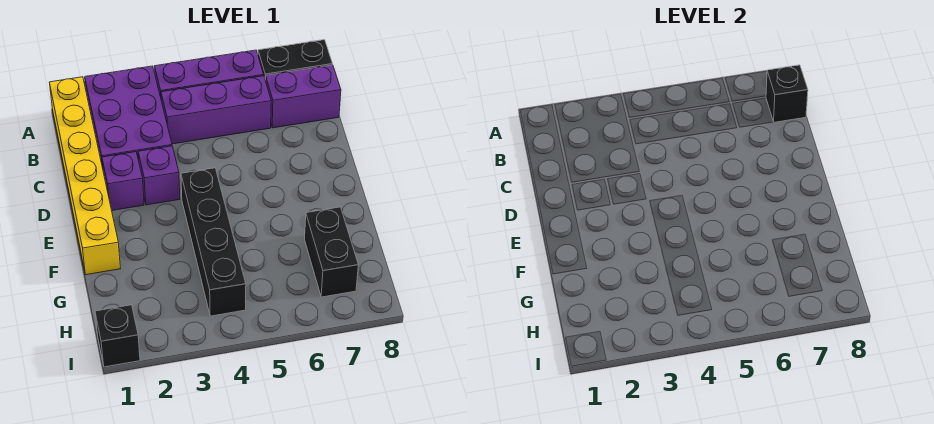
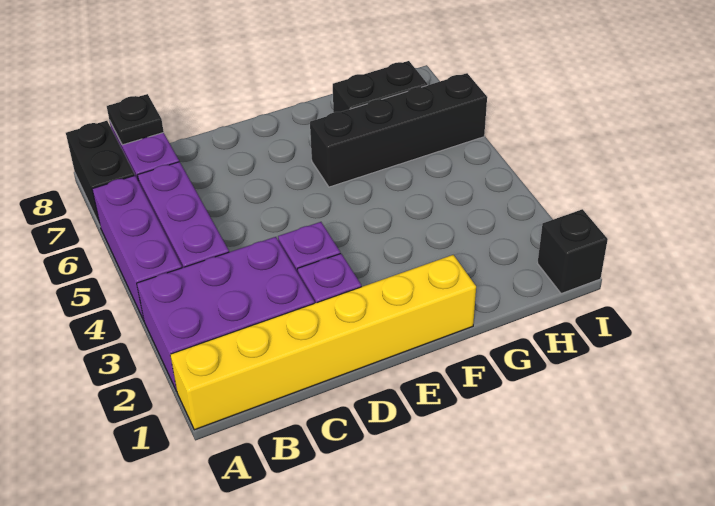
black brick B8 level 2 -> black plate B8 level 2
black brick E4:H4 level 1 -> black brick F6:I6 level 1

